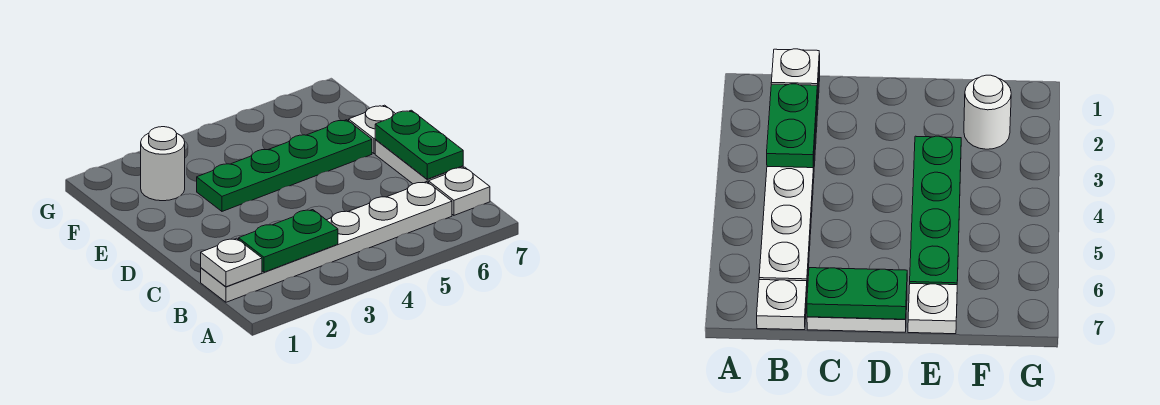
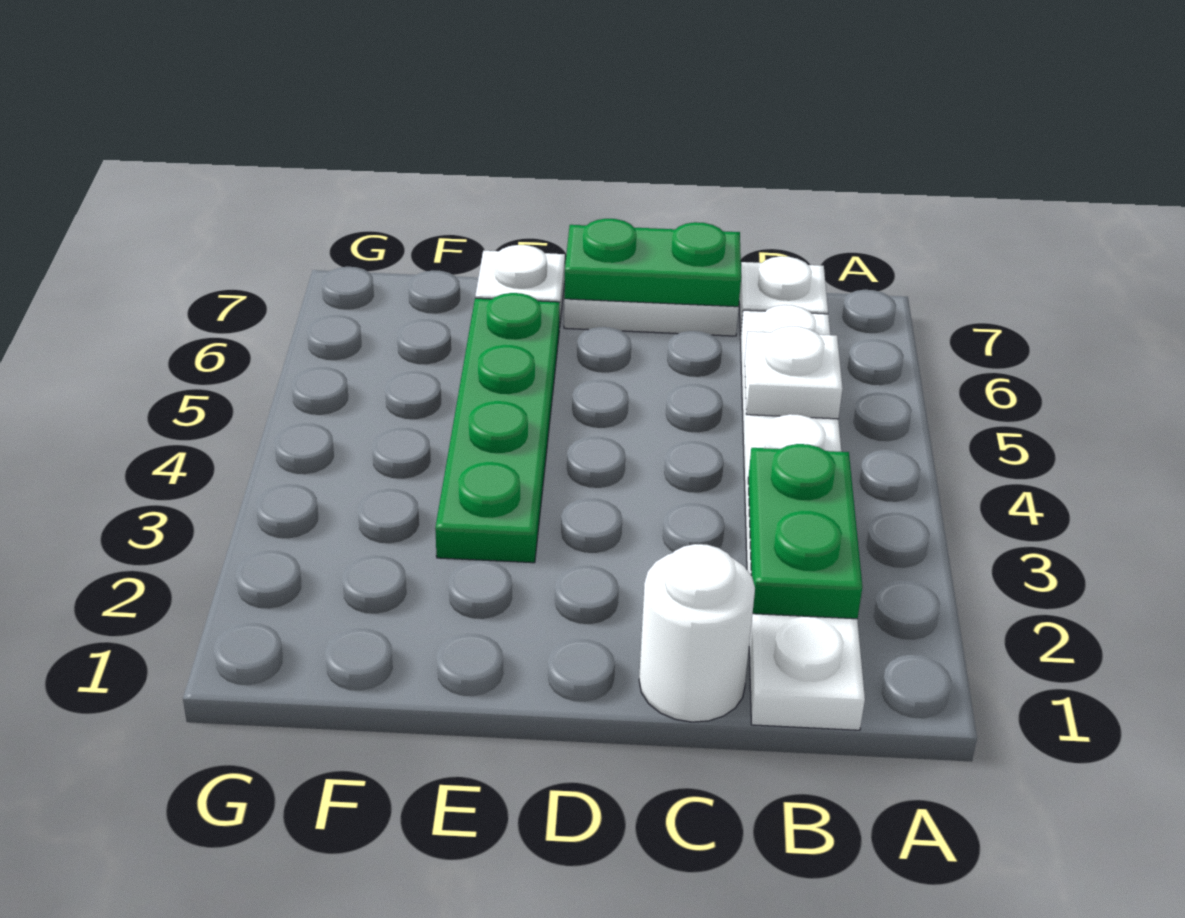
white plate B1 level 2 -> white plate B5 level 2
white round brick F2 level 1 -> white round brick C1 level 1

